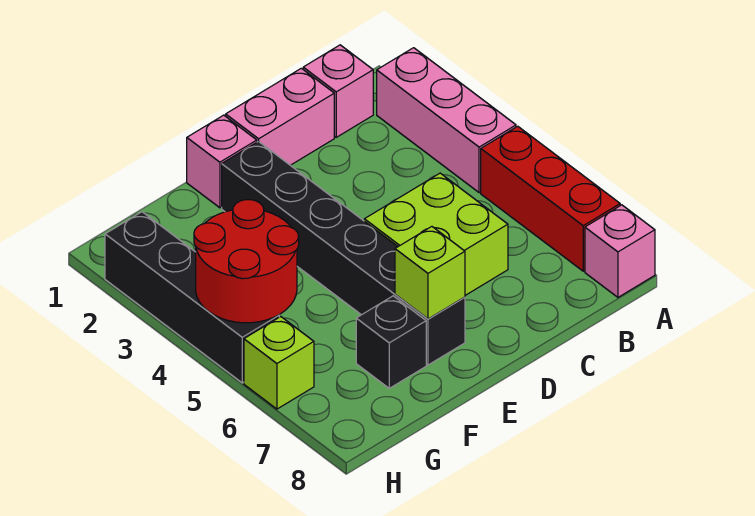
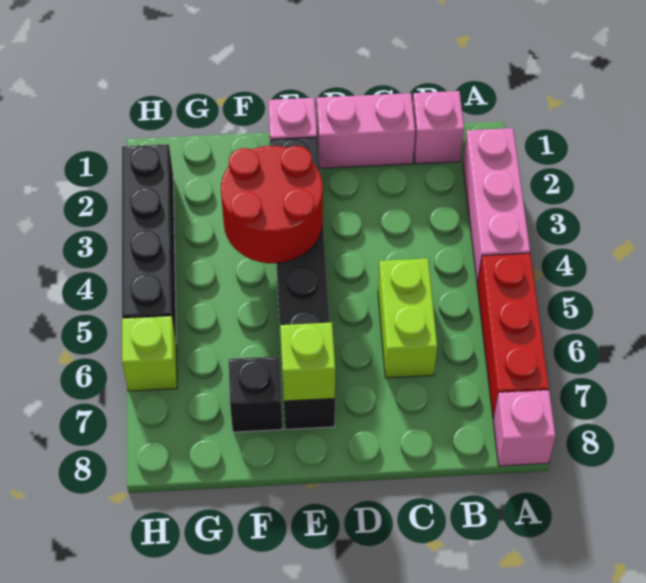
lime brick C5:D6 level 1 -> lime brick C5:C6 level 1
red round brick G4:H5 level 2 -> red round brick E3:F4 level 2

